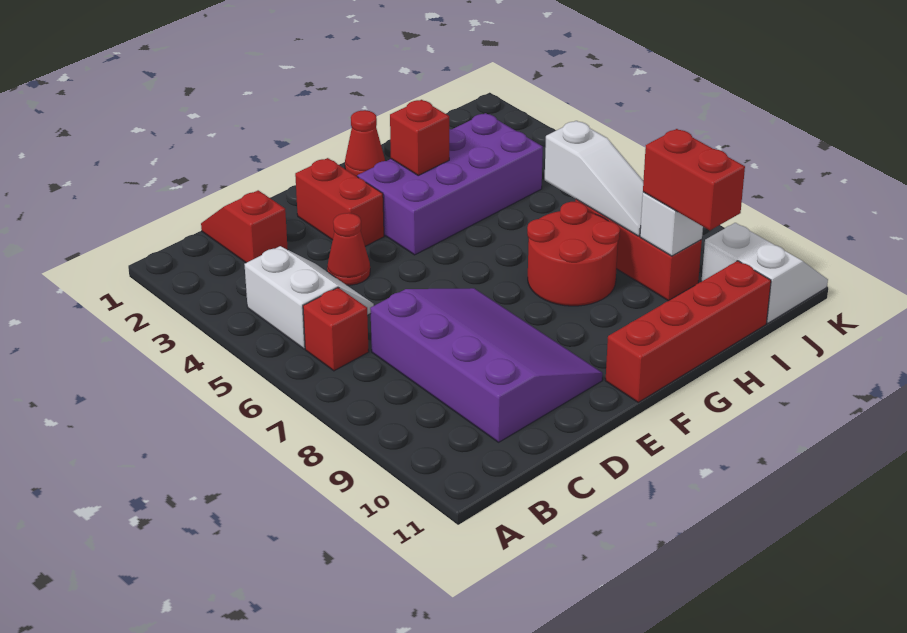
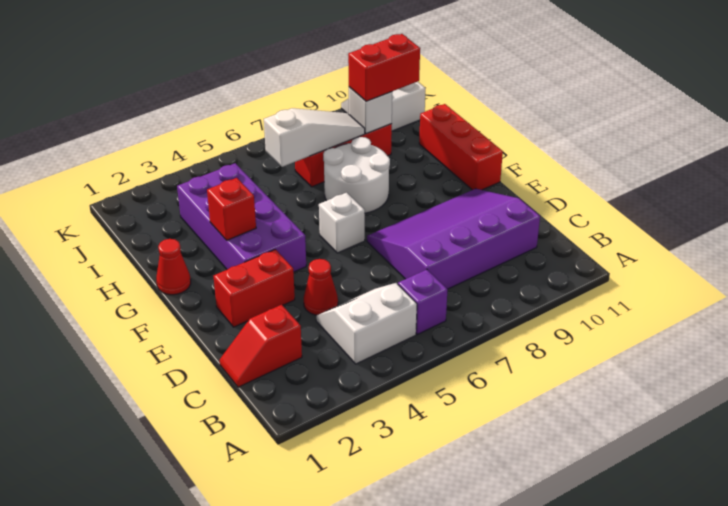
red brick B6 level 1 -> purple brick B6 level 1
none -> white brick F6 level 1
red brick F11:I11 level 1 -> red brick F11:H11 level 1
red round brick G7:H8 level 1 -> white round brick G7:H8 level 1

